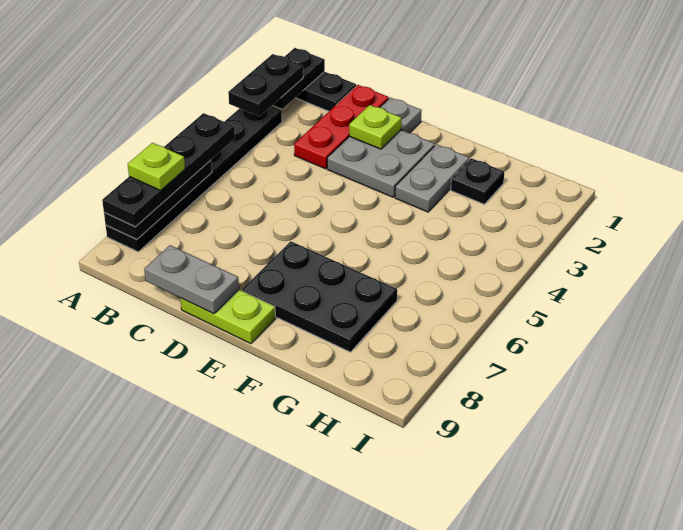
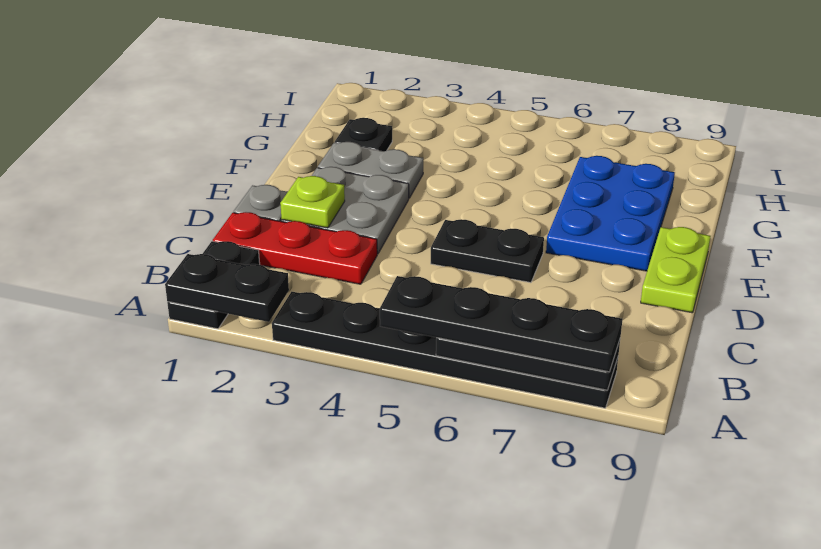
black plate A2:A3 level 3 -> black plate D5:D6 level 1
lime plate A7 level 4 -> none
grey plate C9:D9 level 2 -> none
black plate E7:G8 level 1 -> blue plate E7:G8 level 1

